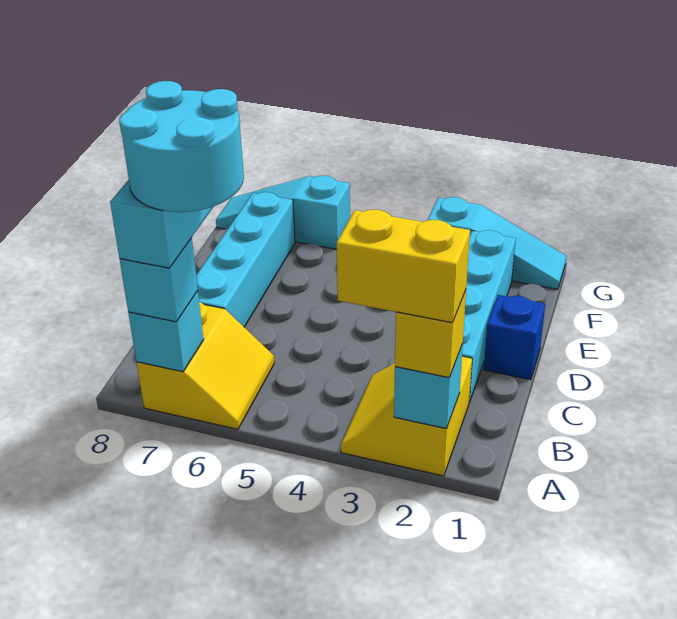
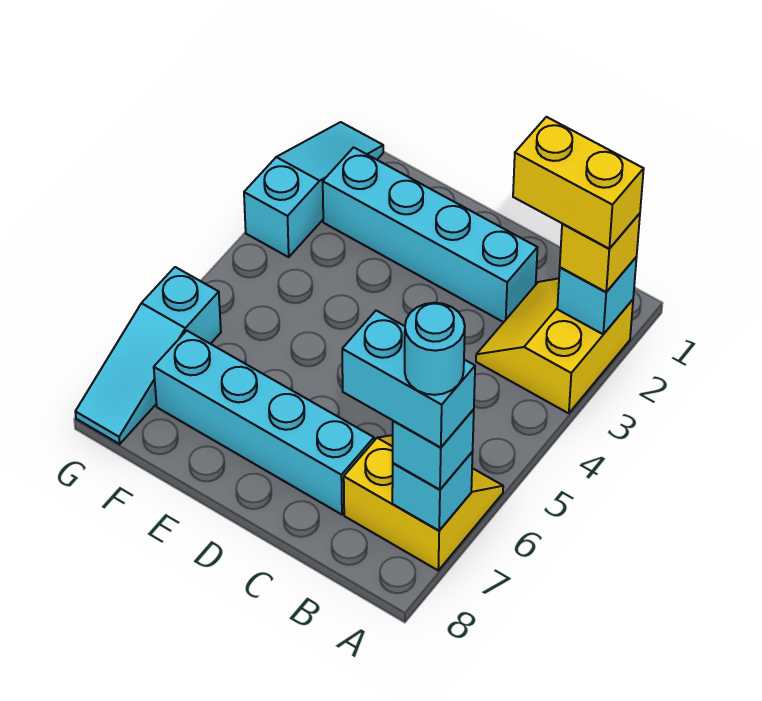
yellow slope A2:B3 level 1 top 2 -> yellow slope A2:B3 level 1 top A
yellow brick A2:A3 level 4 -> yellow brick A2:B2 level 4
cyan round brick A6:B7 level 5 -> cyan round brick A7 level 5
blue brick D1 level 1 -> none

